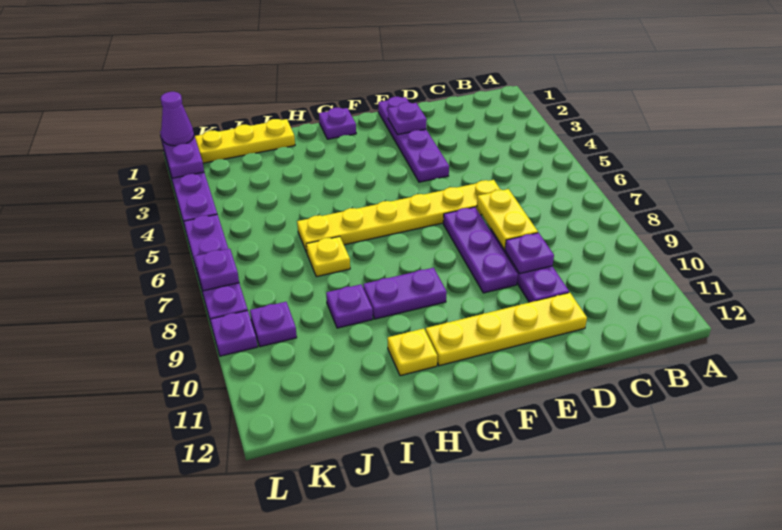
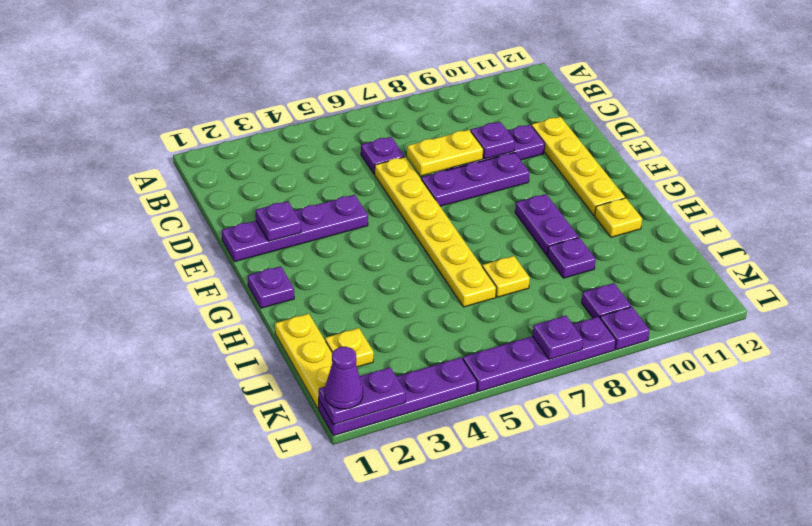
none -> purple plate C6 level 1
none -> yellow plate J2 level 1

